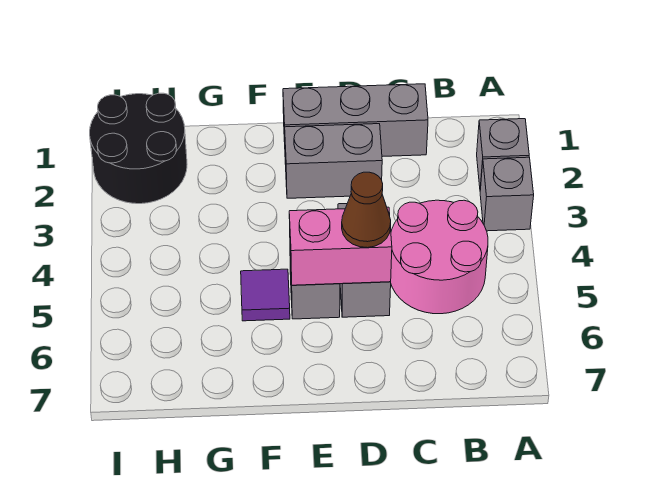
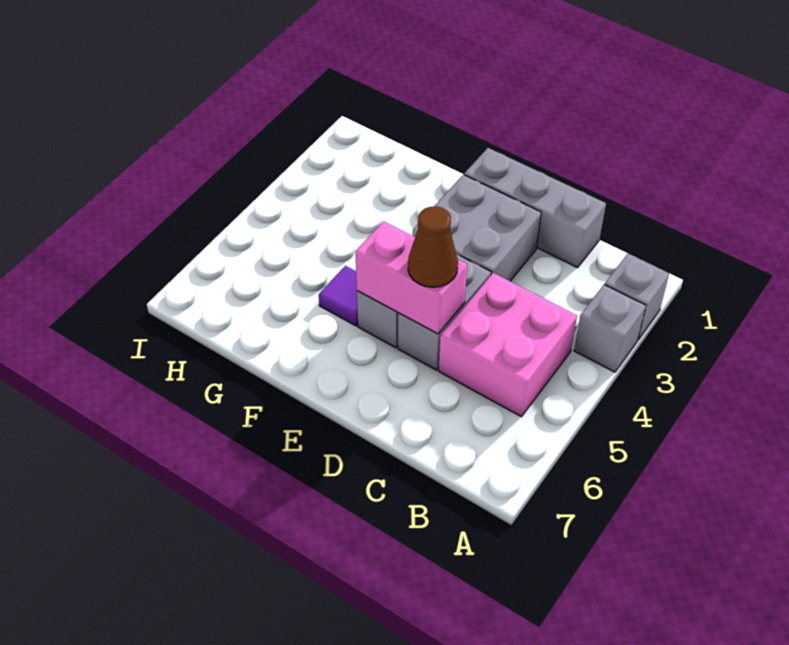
pink round brick B4:C5 level 1 -> pink brick B4:C5 level 1
grey brick D2:E2 level 1 -> grey brick D2:E3 level 1
black round brick H1:I2 level 1 -> none

